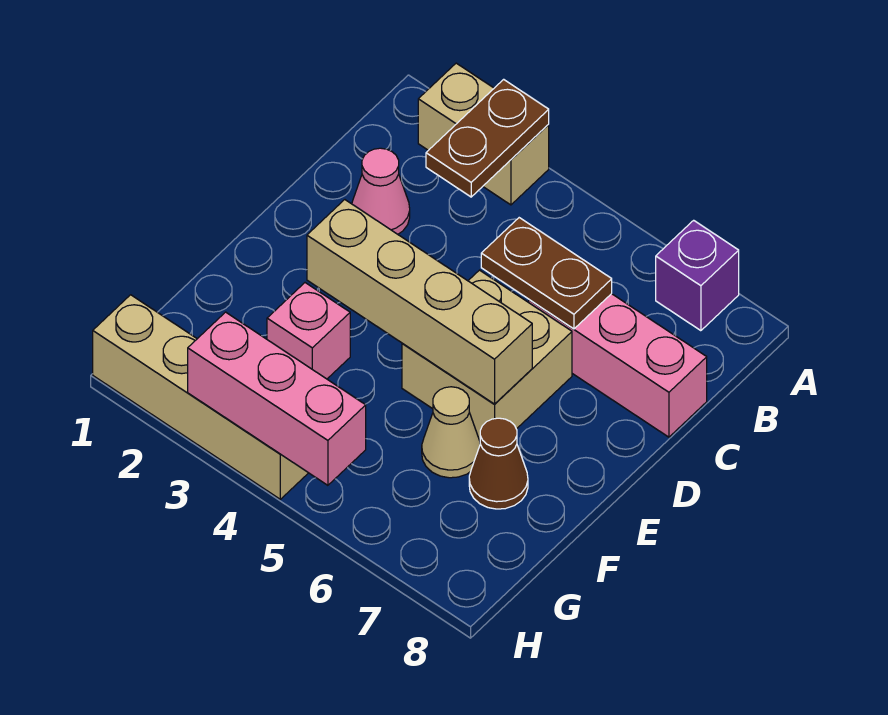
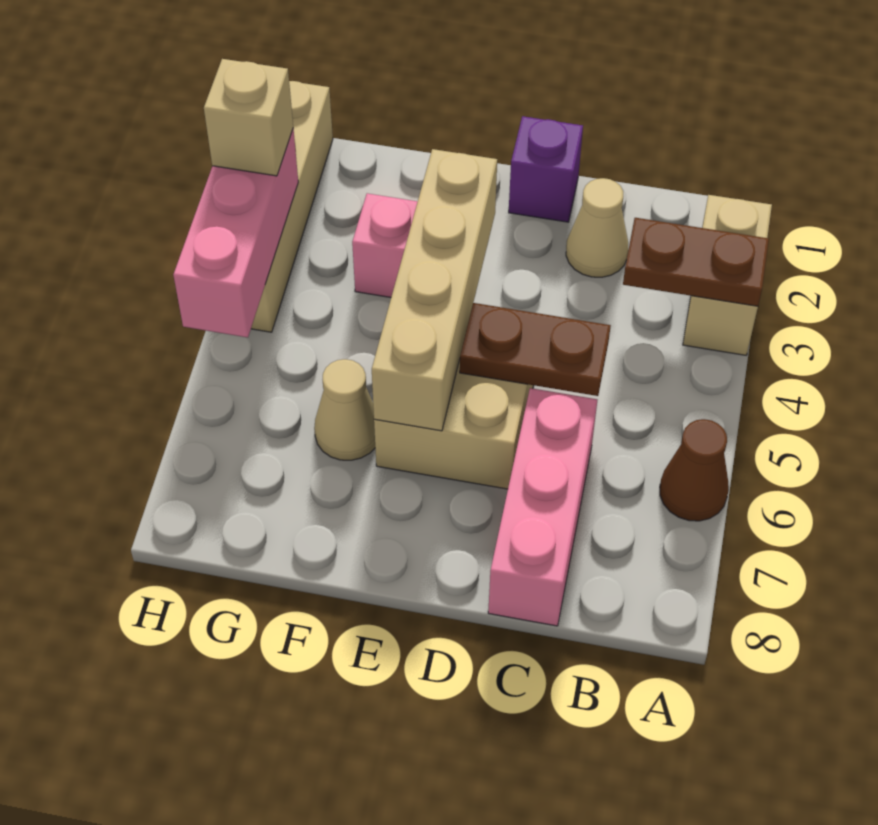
purple brick A7 level 1 -> purple brick D1 level 1
pink cone C2 level 1 -> tan cone C2 level 1
brown plate C5:C6 level 2 -> brown plate C5:D5 level 2
brown cone F7 level 1 -> brown cone A6 level 1
none -> tan brick H3 level 3

